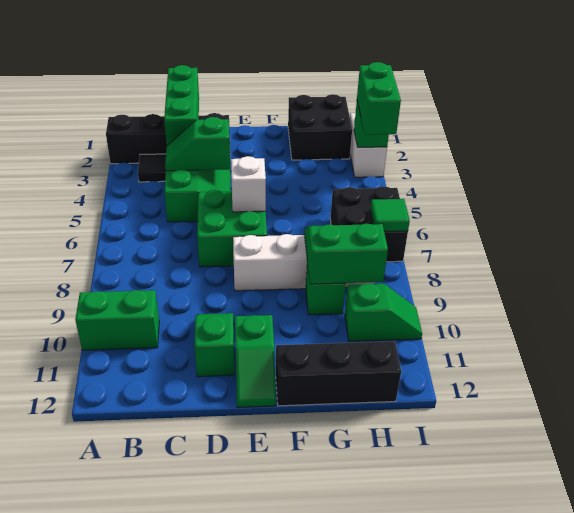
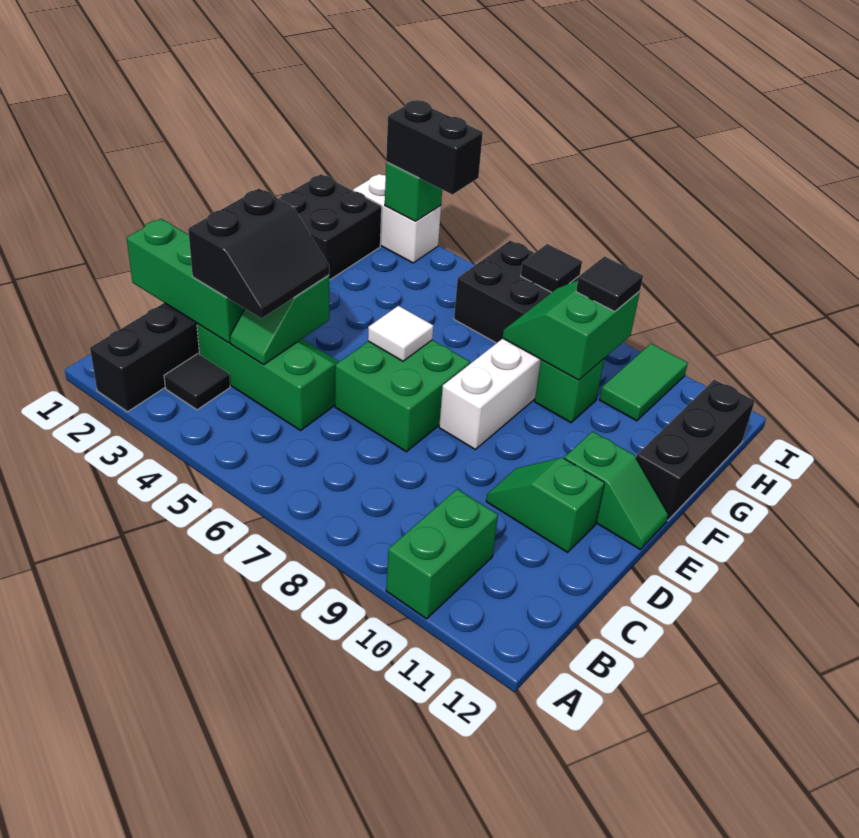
none -> black slope C3:D4 level 3 top 3
white brick E6 level 2 -> white tile E6 level 2
none -> black tile H9 level 3
green slope H10:I10 level 1 top H -> green tile H10:I10 level 1
green brick I3:I4 level 3 -> black brick I3:I4 level 3
green tile I7 level 2 -> black tile I7 level 2

